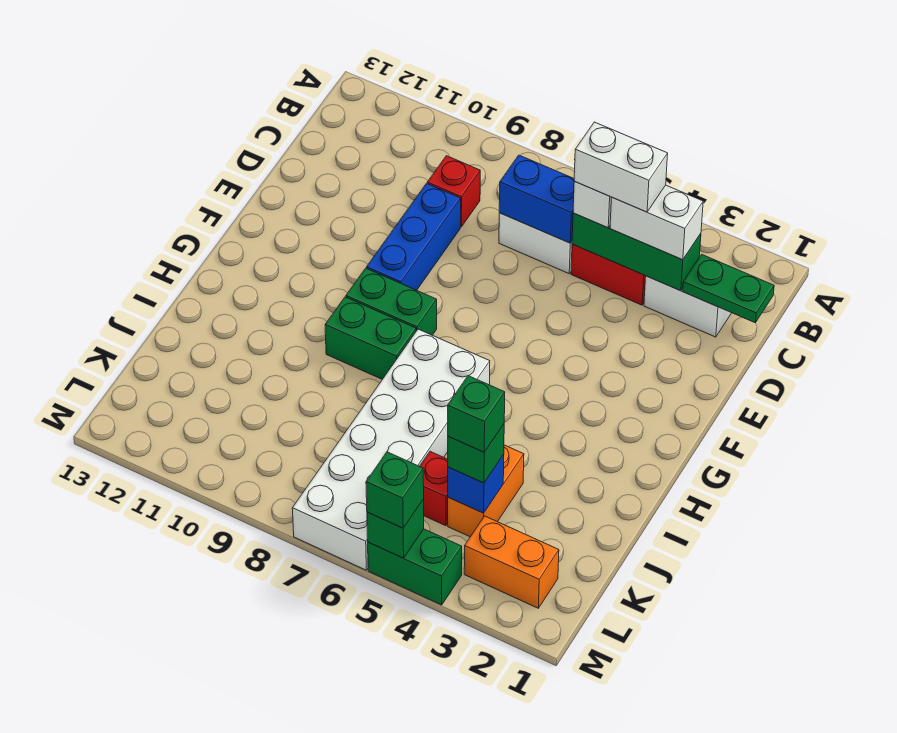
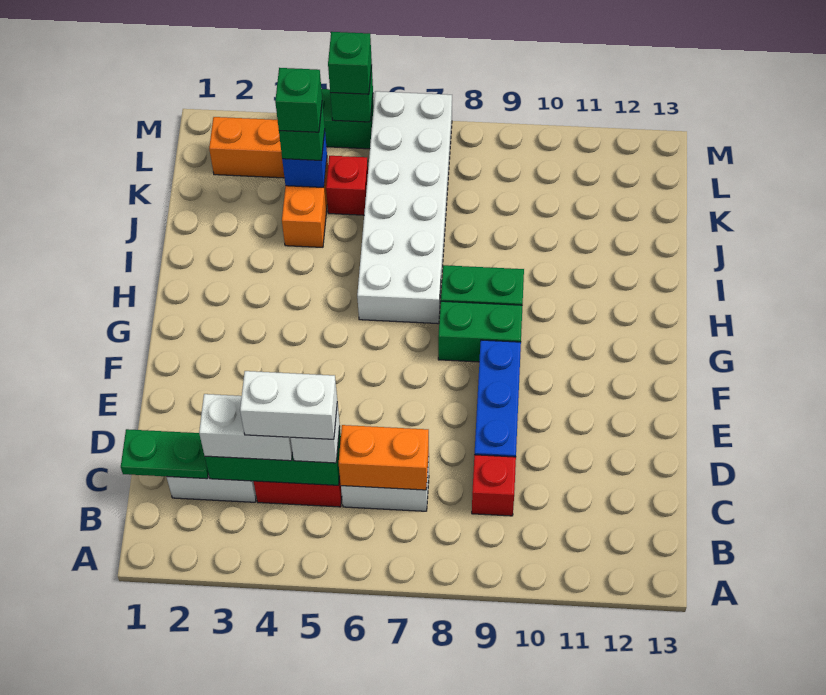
blue brick C6:C7 level 2 -> orange brick C6:C7 level 2

